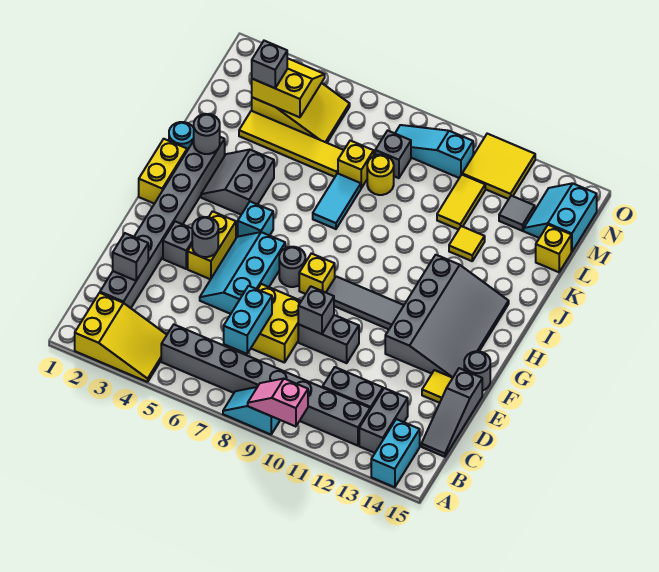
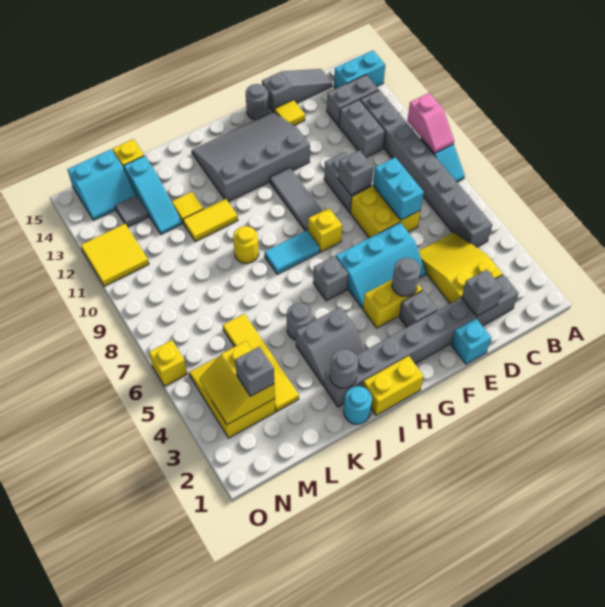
yellow slope A2:B4 level 1 top 2 -> yellow slope C3:D5 level 1 top 3
cyan brick C7:D7 level 2 -> cyan brick D7:D8 level 2
grey round brick G7 level 1 -> grey round brick J5 level 1
cyan brick H5 level 1 -> cyan brick E1 level 1
cyan tile J7:K7 level 1 -> cyan tile H8:I8 level 1
yellow brick L7 level 1 -> yellow brick O6 level 1
yellow round brick L8 level 1 -> yellow round brick J9 level 1
yellow tile L11:M11 level 1 -> yellow tile J11:K11 level 1
grey brick M8 level 1 -> grey brick H6 level 1
cyan slope N8:N10 level 1 top 10 -> cyan slope L12:L14 level 1 top 14

